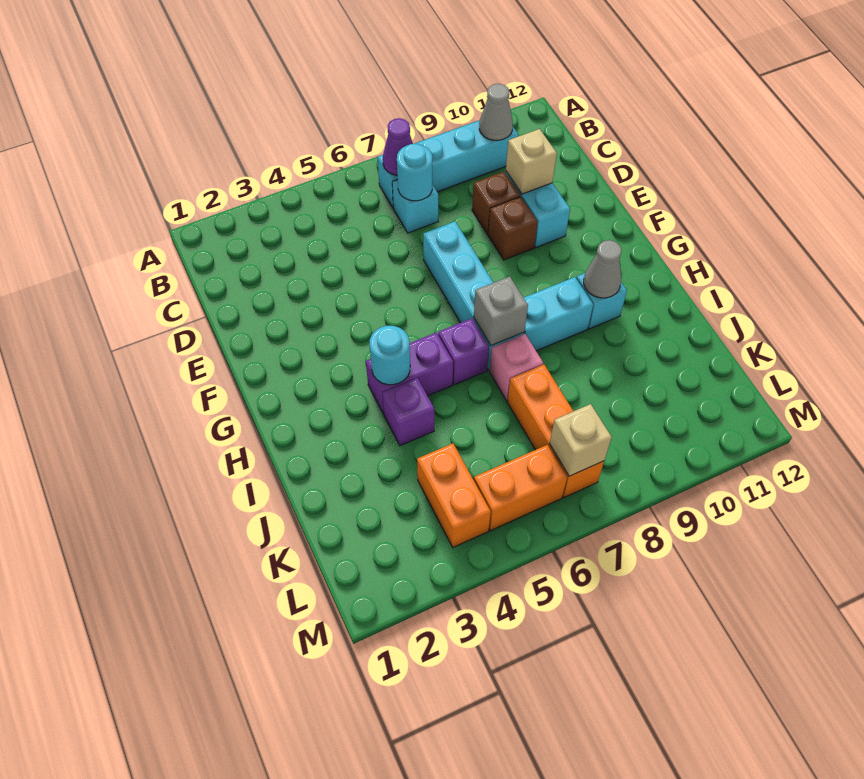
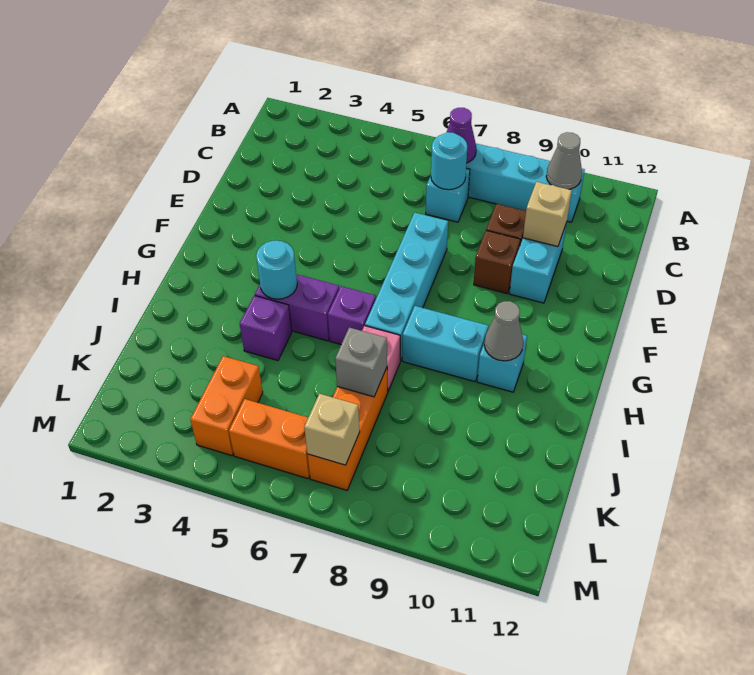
grey brick H7 level 2 -> grey brick J7 level 2

